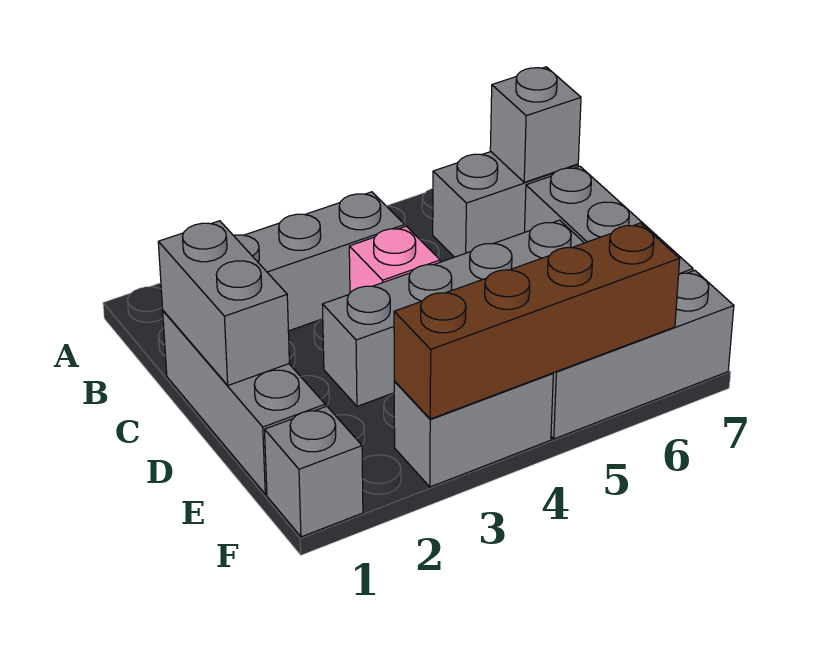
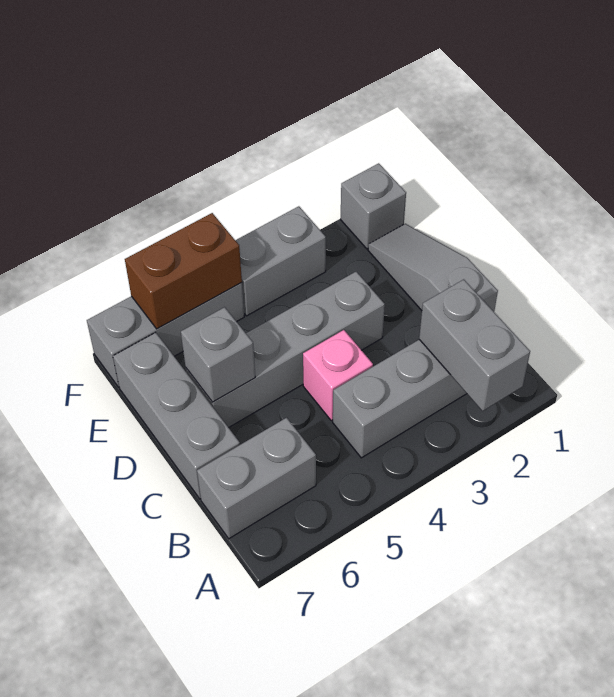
grey brick B7 level 2 -> grey brick D6 level 2
grey brick C1:E1 level 1 -> grey slope C1:E1 level 1 top C
grey brick C1:D1 level 2 -> grey brick A2:B2 level 2
brown brick F3:F6 level 2 -> brown brick F5:F6 level 2

